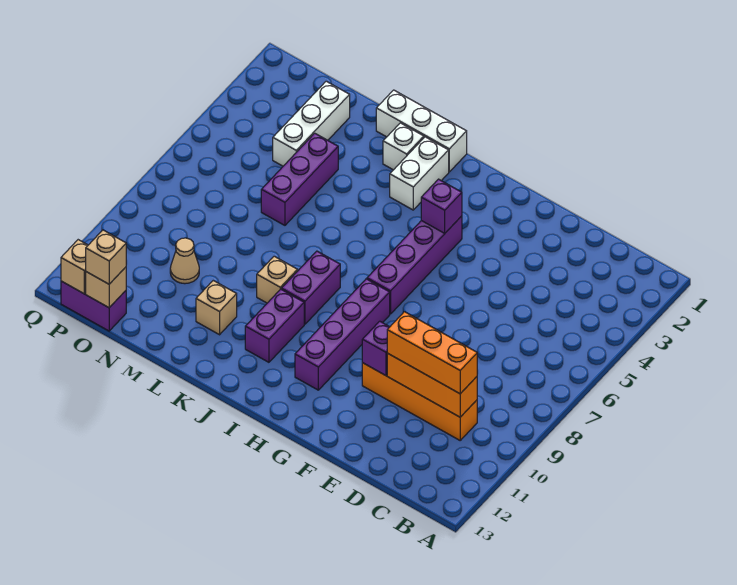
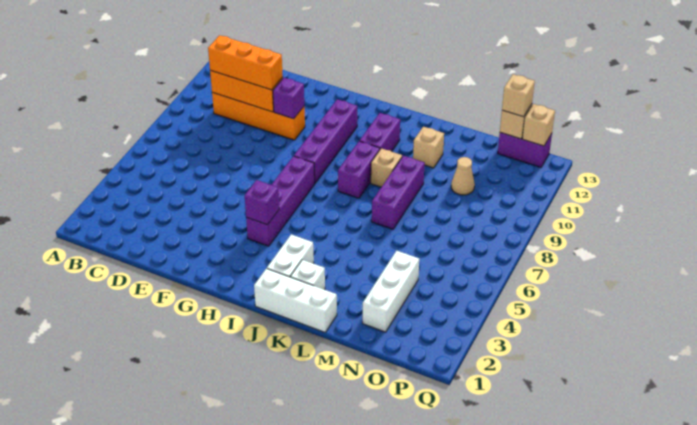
purple brick M4:M6 level 1 -> purple brick L7:L9 level 1

